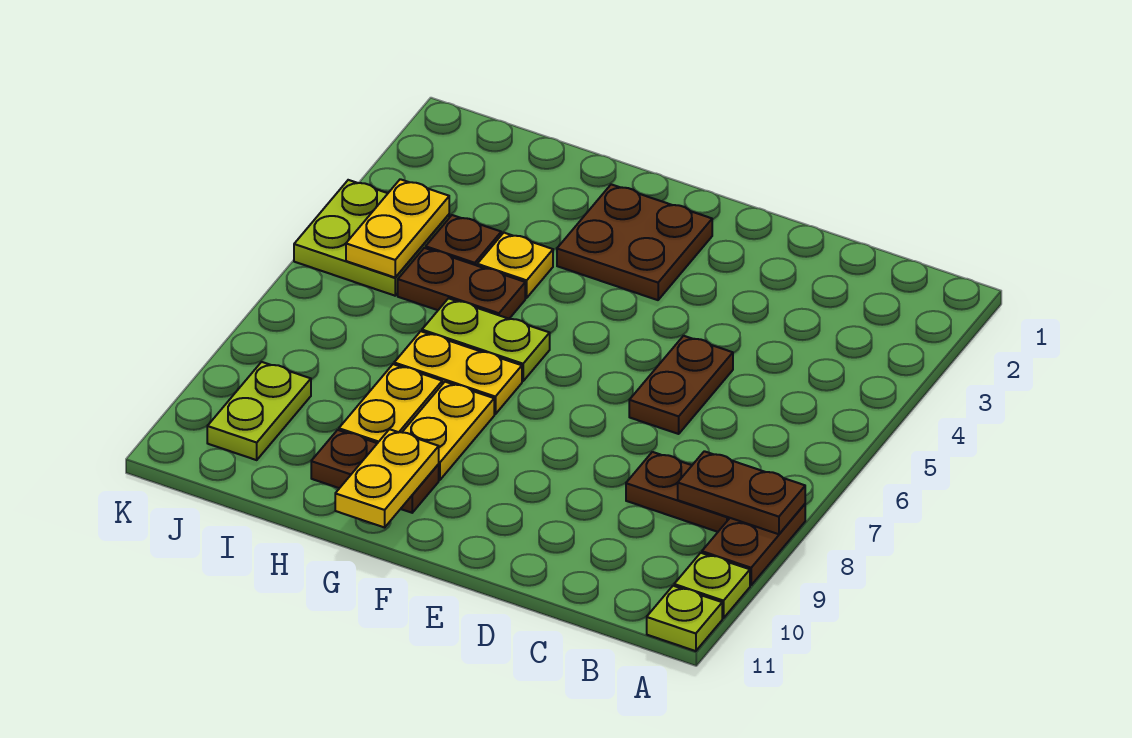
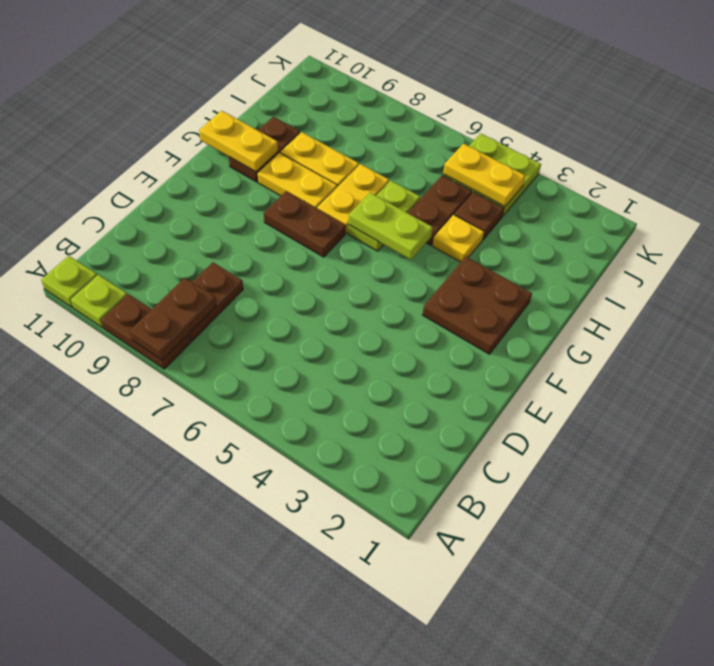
brown plate D5:D6 level 1 -> brown plate F7:F8 level 1
lime plate J9:J10 level 1 -> lime plate G5:G6 level 2

